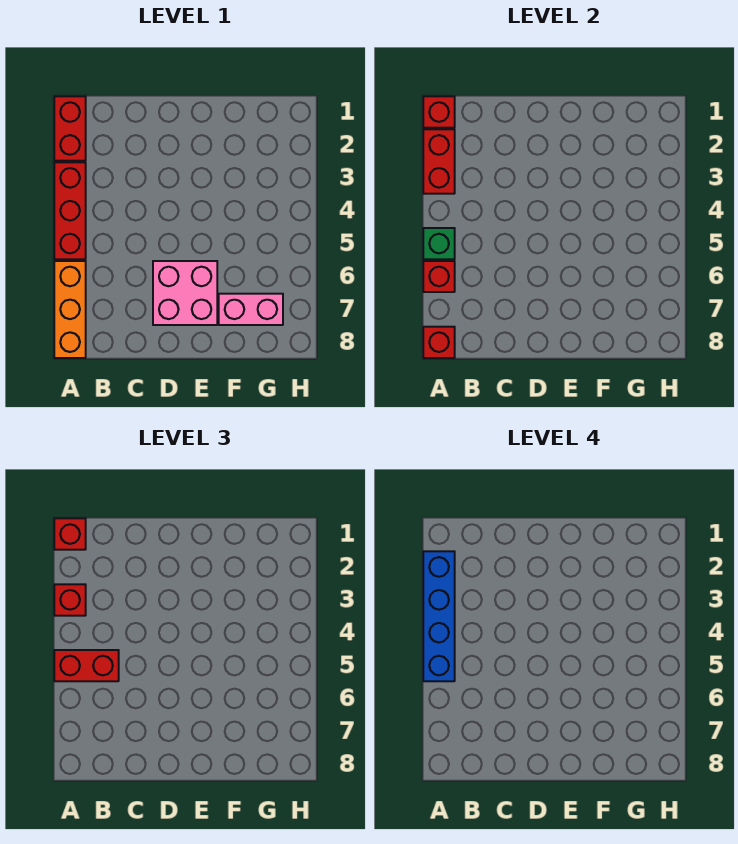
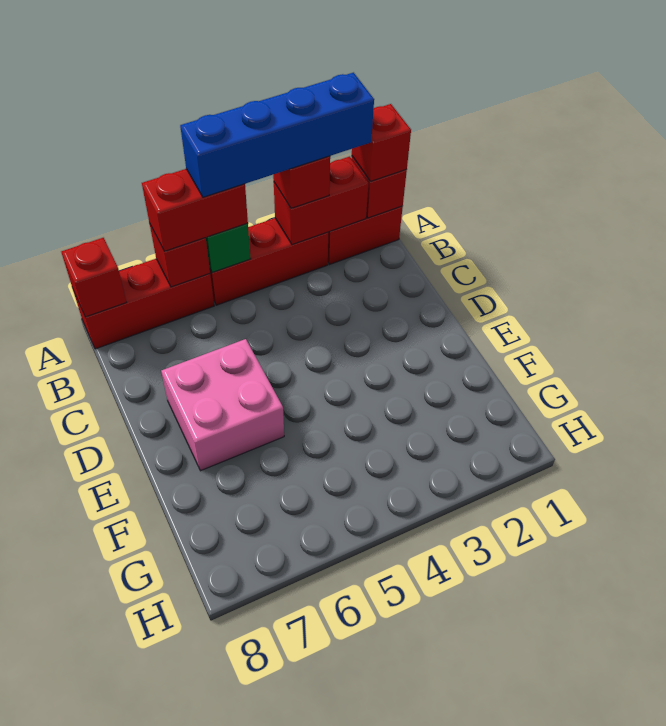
red brick A5:B5 level 3 -> red brick A5:A6 level 3
orange brick A6:A8 level 1 -> red brick A6:A8 level 1
pink brick F7:G7 level 1 -> none

